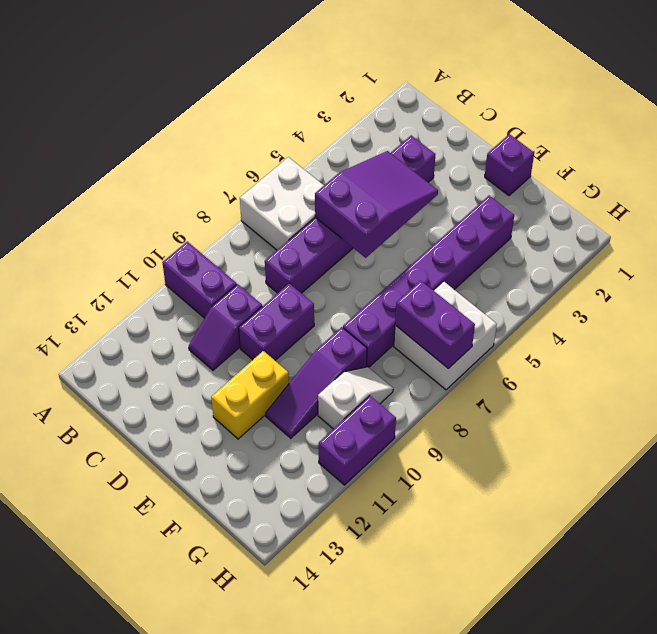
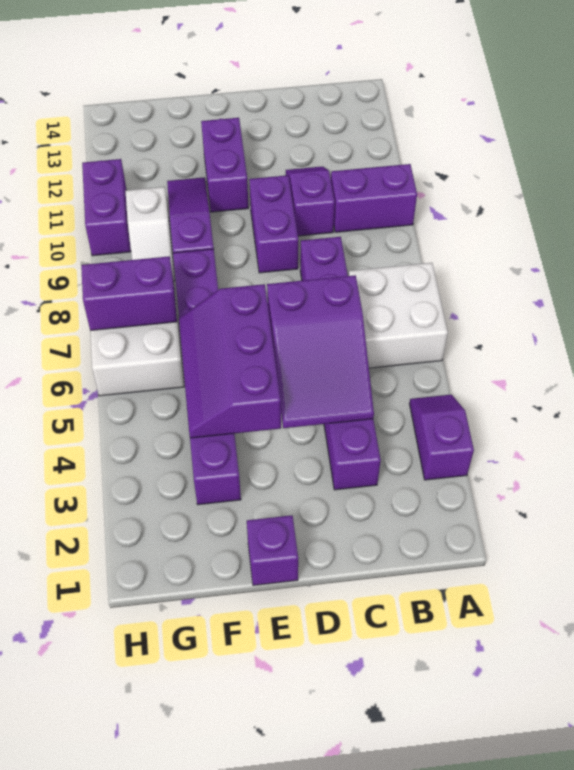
none -> purple slope A3:A4 level 1 top 3
none -> purple slope E4:F6 level 2 top E
yellow brick E11:E12 level 1 -> purple brick E11:E12 level 1

